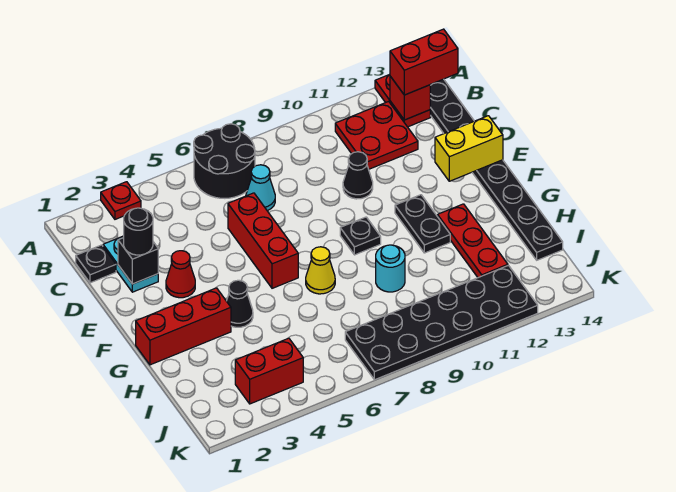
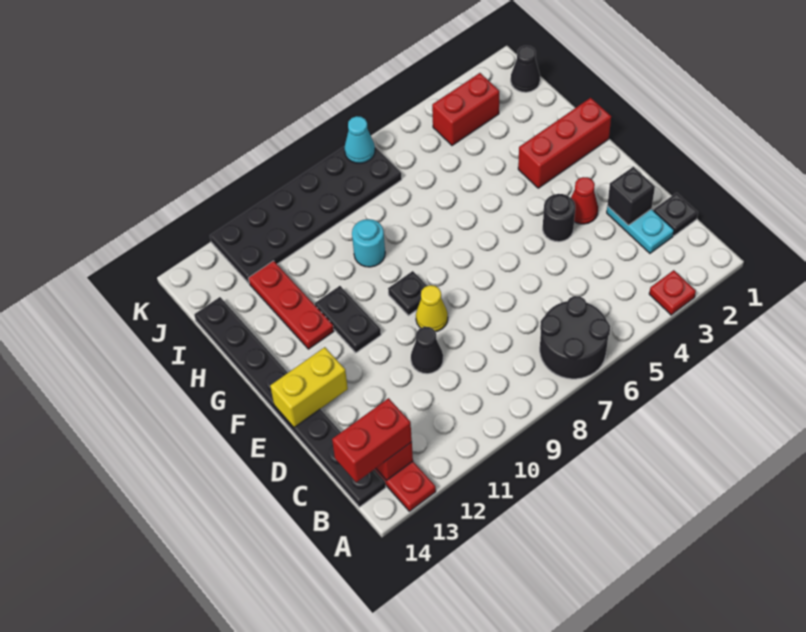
red plate B11:C12 level 1 -> none
cyan cone C7 level 1 -> cyan cone K7 level 2
black round brick D2 level 3 -> black round brick E4 level 1
red brick D6:F6 level 1 -> none
black cone G4 level 1 -> black cone J1 level 1
yellow cone G7 level 1 -> yellow cone E9 level 1

